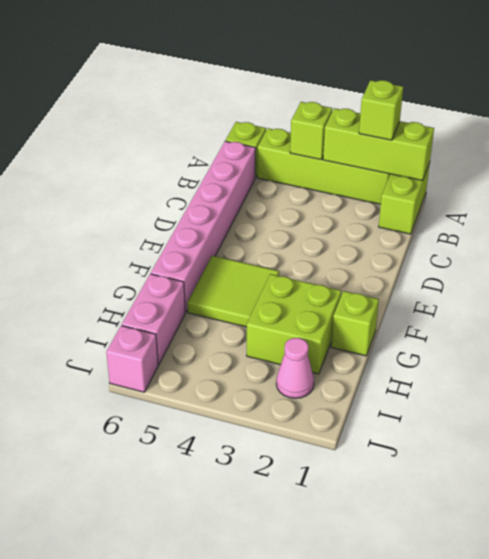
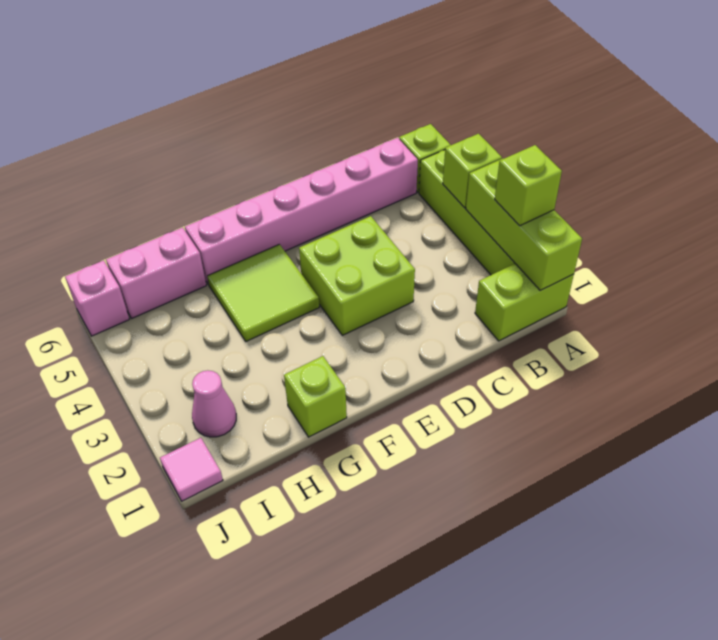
lime brick G2:H3 level 1 -> lime brick D3:E4 level 1
none -> pink tile J1 level 1

